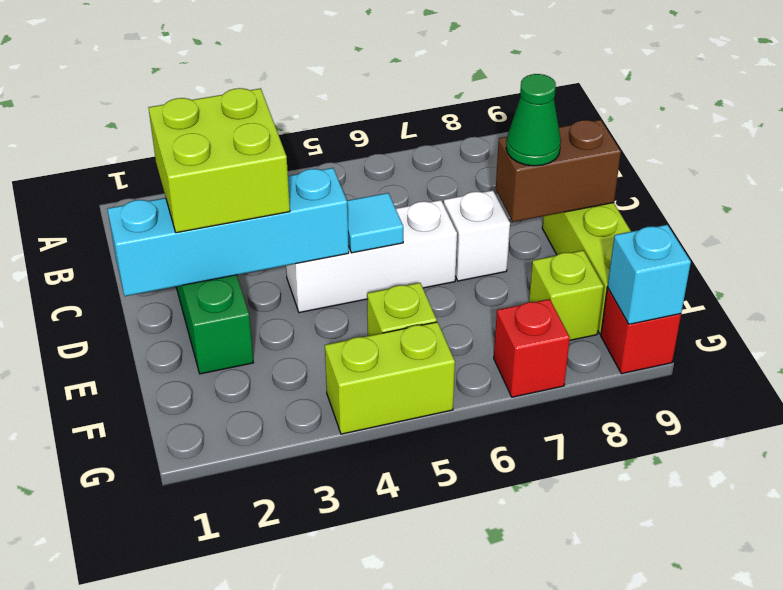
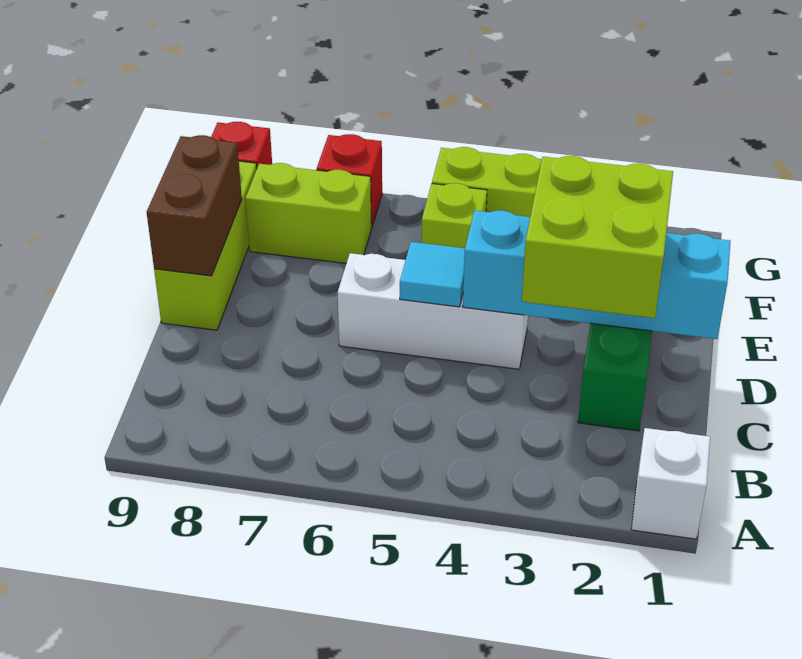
white brick D7 level 1 -> white brick A1 level 1
brown brick D8:D9 level 2 -> brown brick D9:E9 level 2
green cone D8 level 3 -> none
lime brick F8 level 1 -> lime brick F7:F8 level 1
cyan brick G9 level 2 -> none

